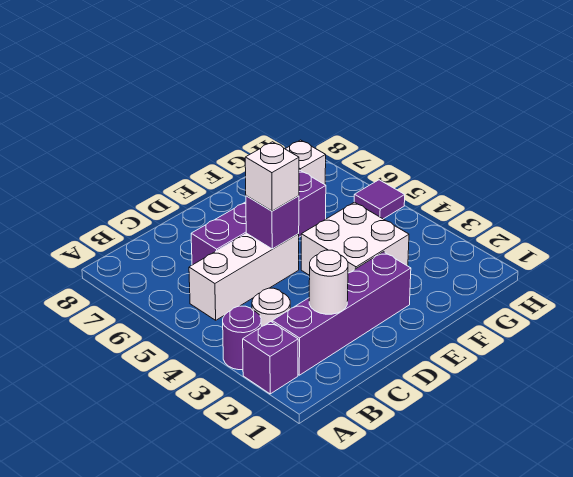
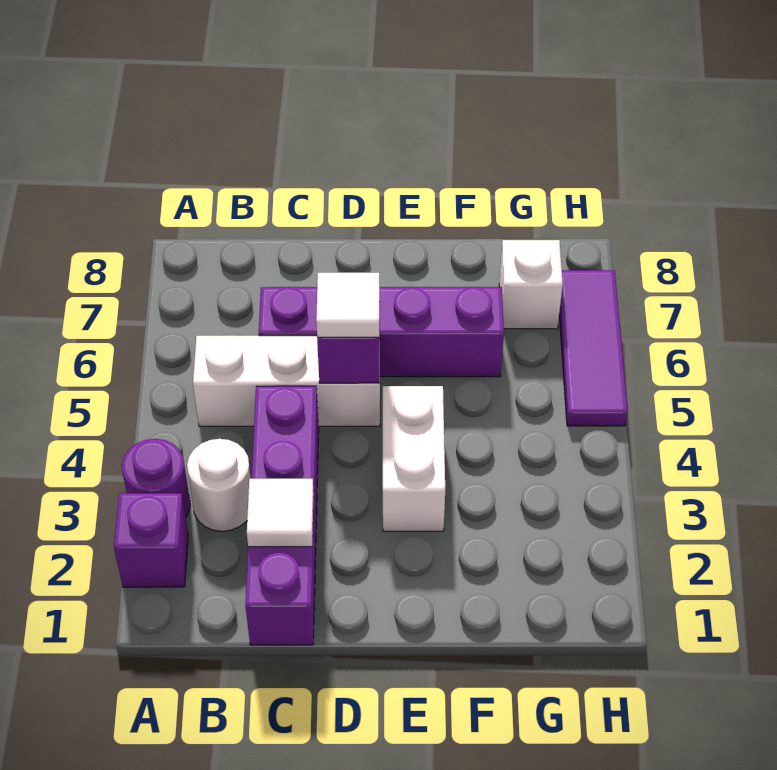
purple brick B2:E2 level 1 -> purple brick C1:C4 level 1
white round brick C2 level 2 -> white tile C2 level 2
white brick D5 level 3 -> white tile D5 level 3
white brick E3:F4 level 1 -> white brick E3:E4 level 1
purple tile H5 level 1 -> purple tile H5:H7 level 1

